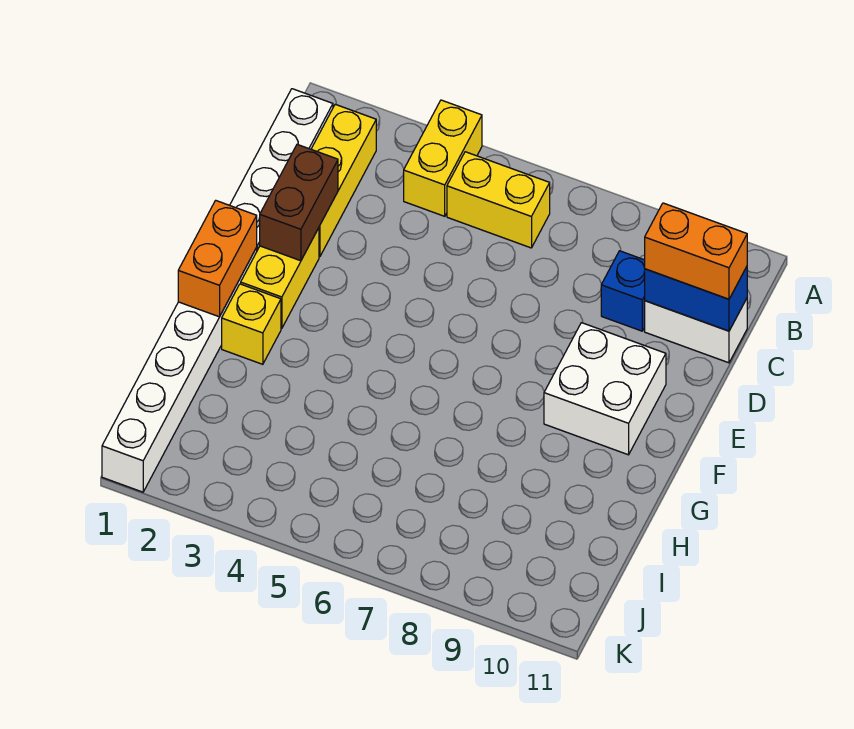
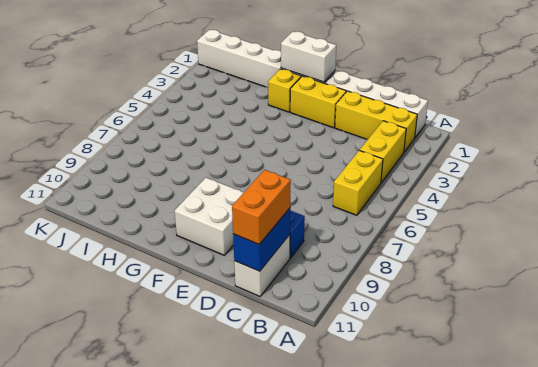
yellow brick A4:B4 level 1 -> yellow brick B3:B4 level 1
brown brick D2:E2 level 2 -> none
orange brick F1:G1 level 2 -> white brick F1:G1 level 2

